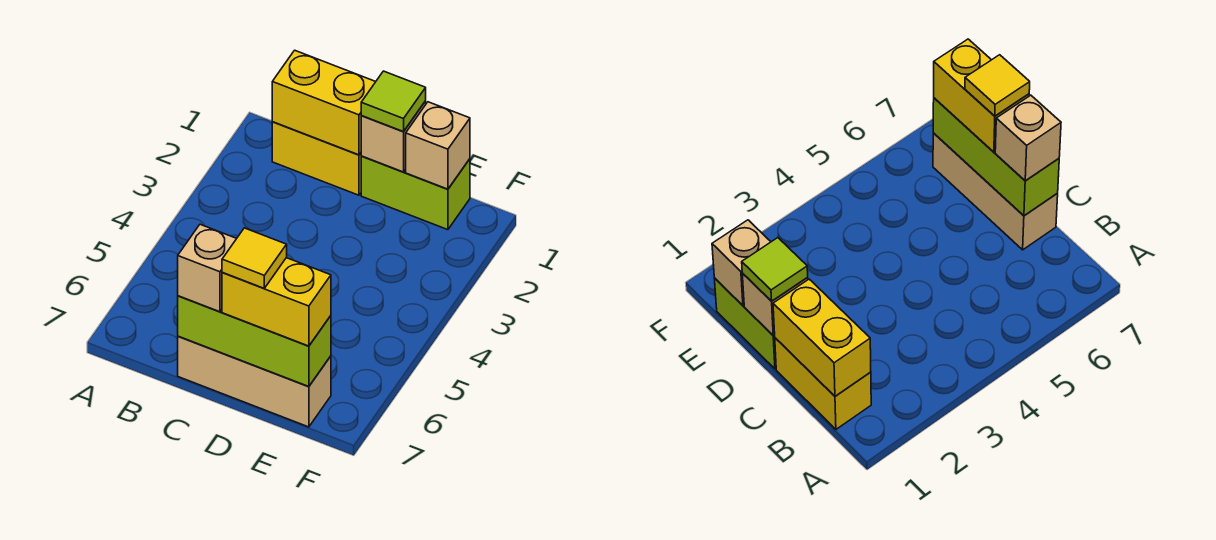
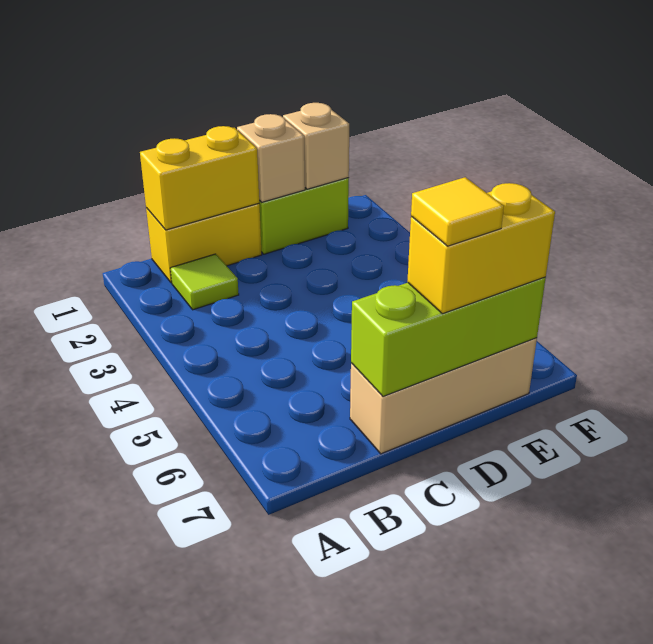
tan brick C7 level 3 -> none
lime tile D1 level 3 -> lime tile B2 level 1

